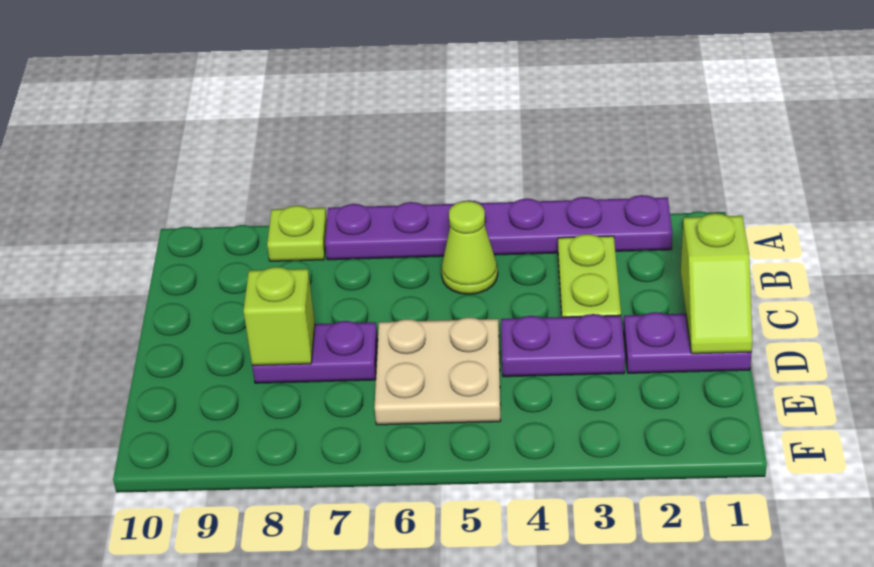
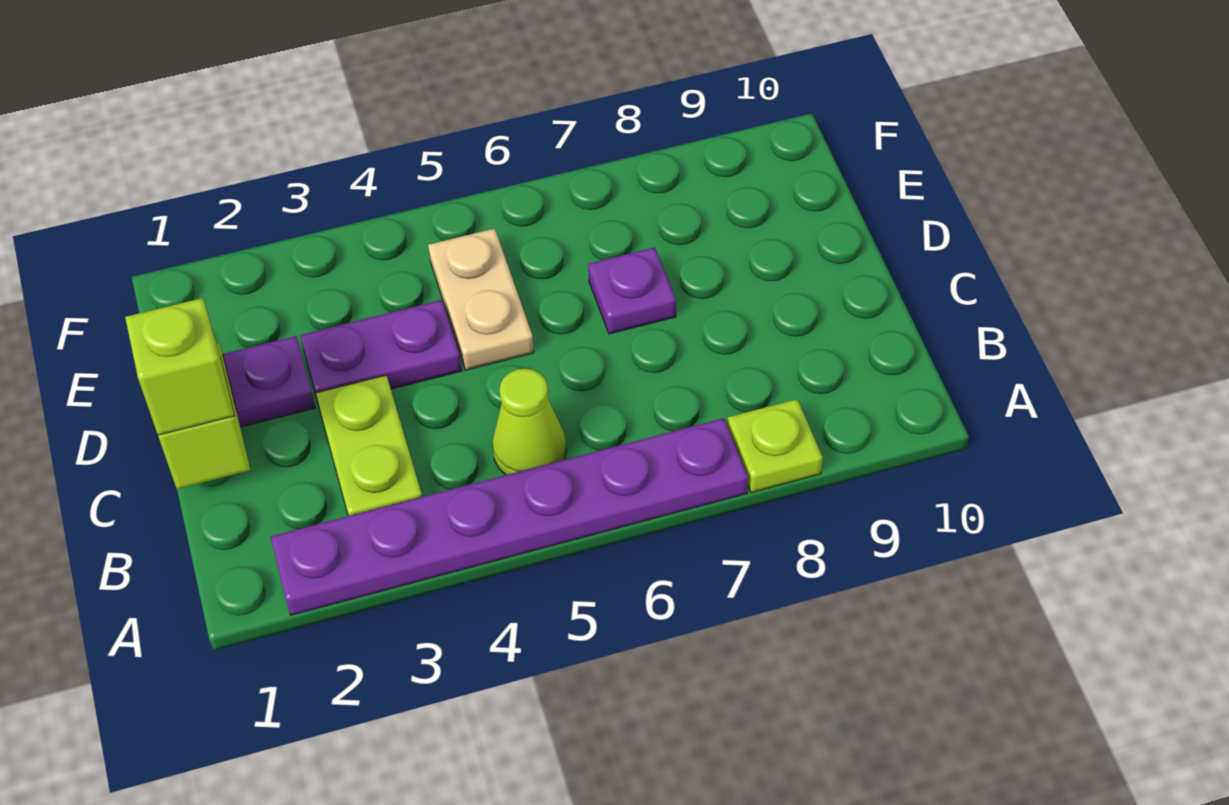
tan plate D5:E6 level 1 -> tan plate D5:E5 level 1
purple plate D7:D8 level 1 -> purple plate D7 level 1
lime brick D8 level 2 -> lime brick C1 level 3

